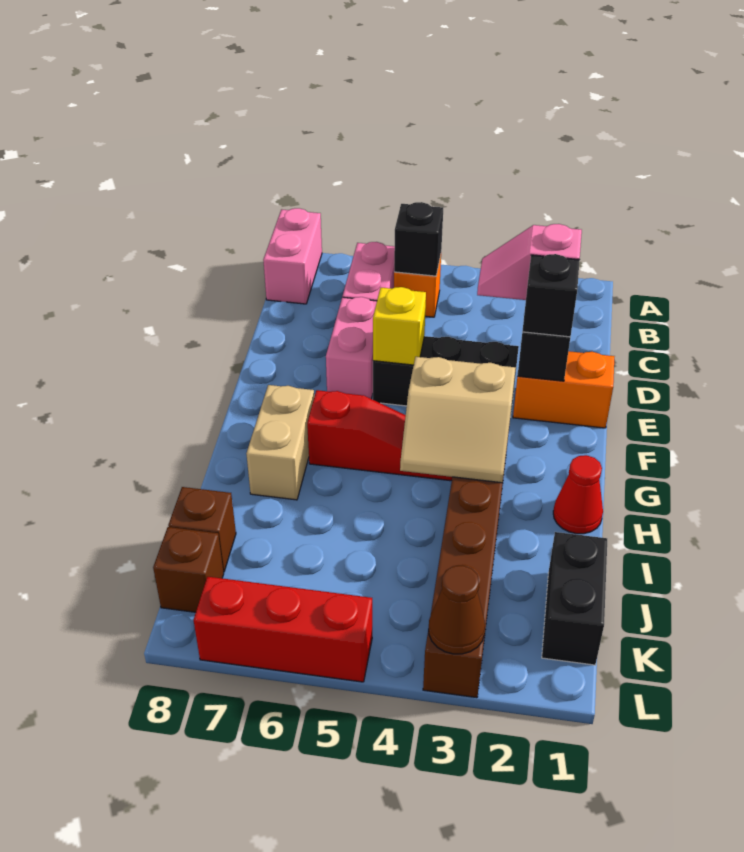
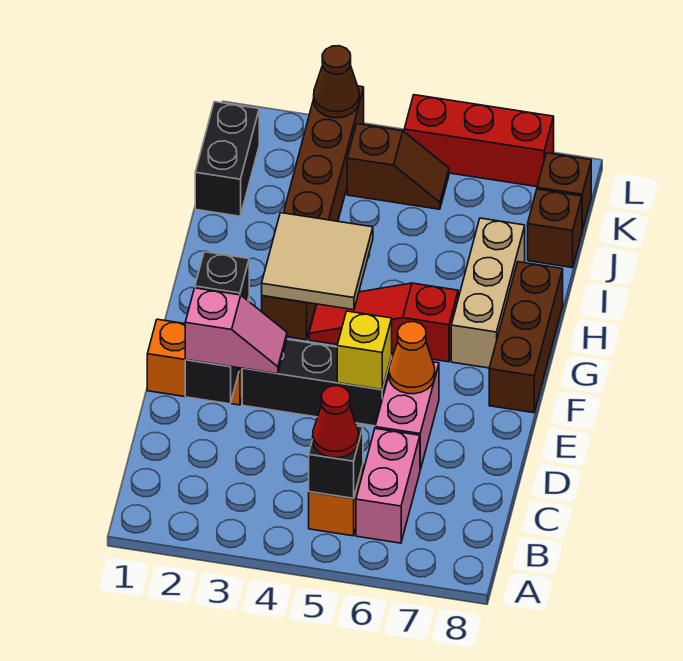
pink brick A8:B8 level 1 -> none
none -> orange cone E6 level 2
none -> brown brick F8:H8 level 1
tan slope G3:H4 level 2 top G -> tan tile G3:H4 level 2
tan brick G7:H7 level 1 -> tan brick G7:I7 level 1
red cone H1 level 1 -> red cone B5 level 3
none -> brown slope K4:K5 level 1 top 4

